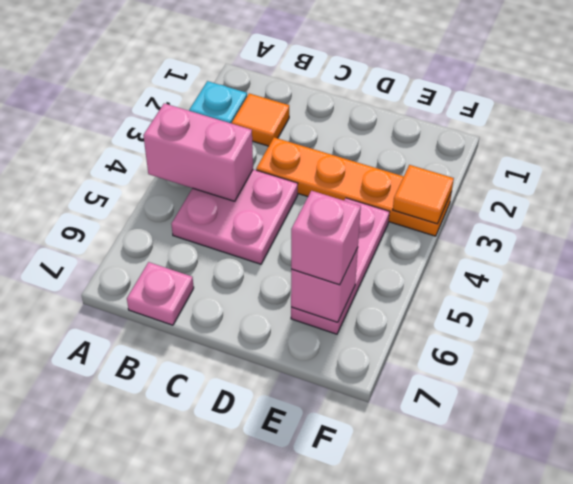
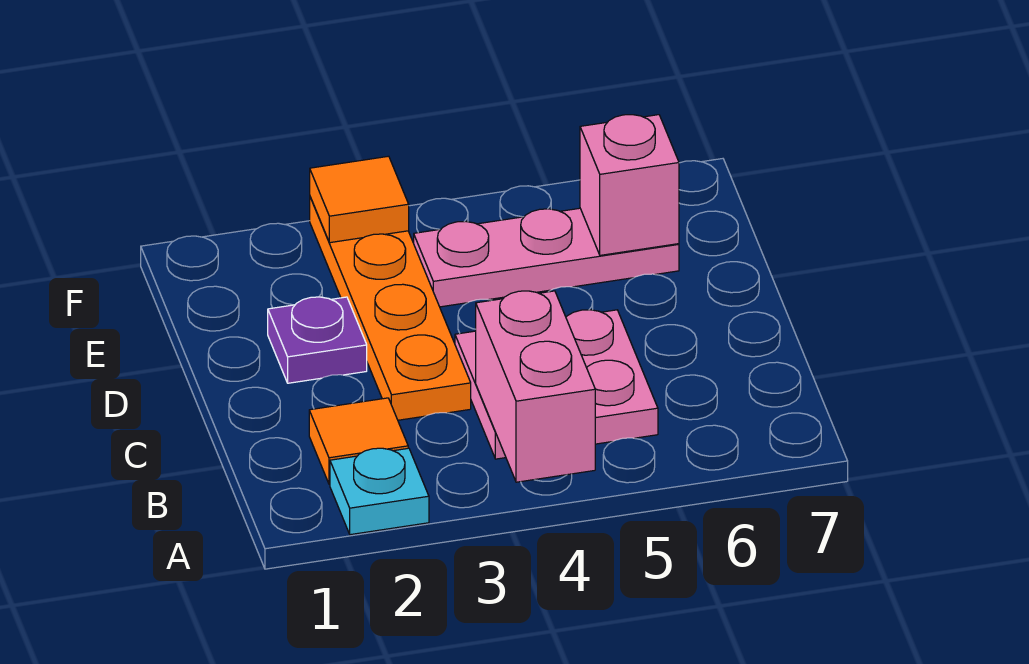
pink plate B7 level 1 -> none
none -> purple plate D2 level 1
pink brick E6 level 3 -> none

